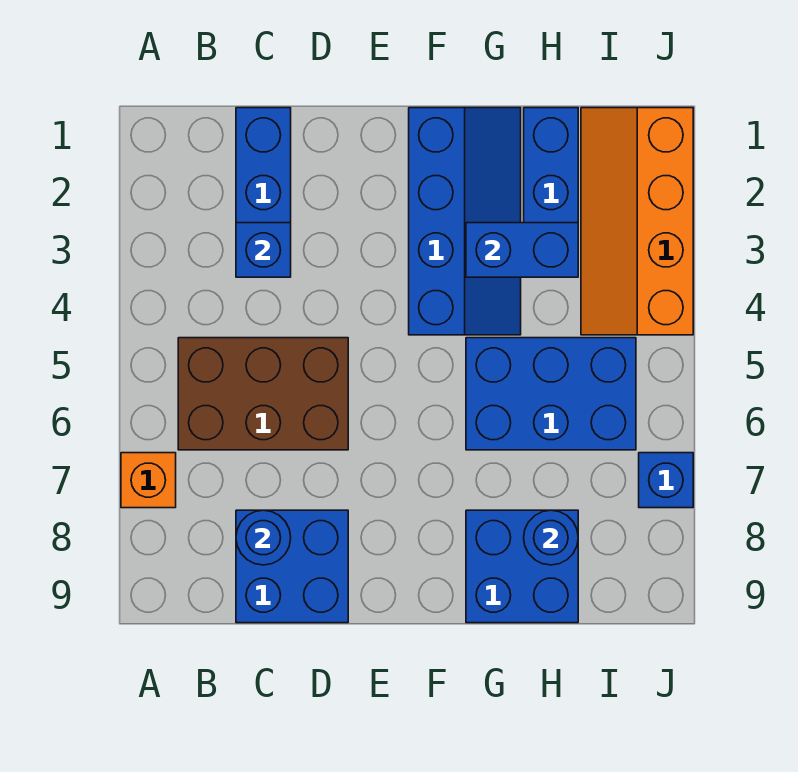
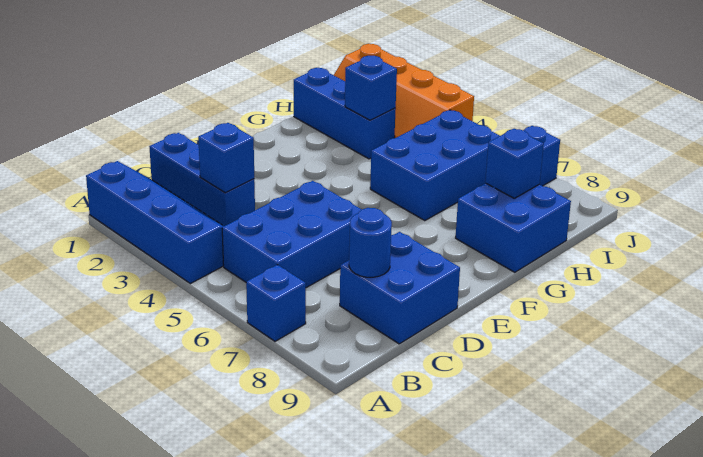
orange brick A7 level 1 -> blue brick A7 level 1
brown brick B5:D6 level 1 -> blue brick B5:D6 level 1
blue slope F1:G4 level 1 top F -> blue slope A1:B4 level 1 top A
blue brick G3:H3 level 2 -> blue brick H3 level 2
blue round brick H8 level 2 -> blue brick H8 level 2

